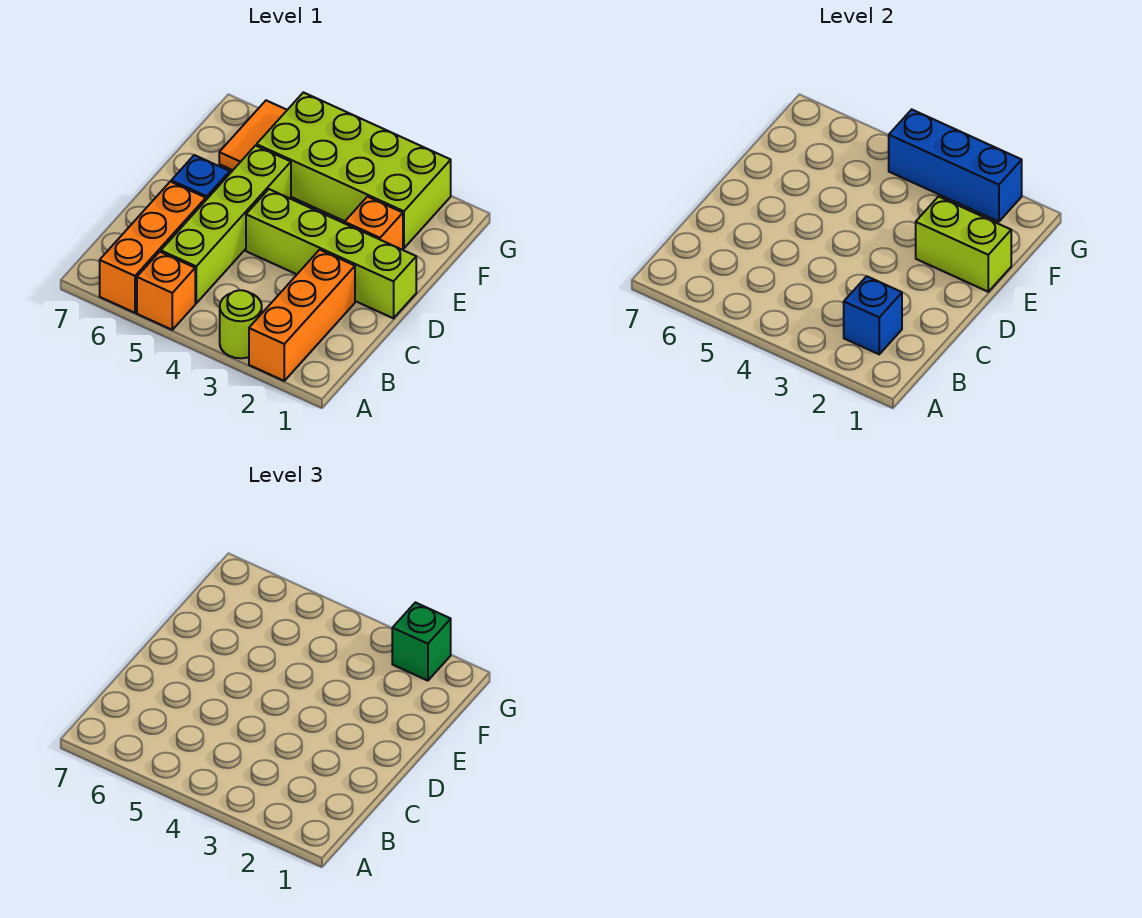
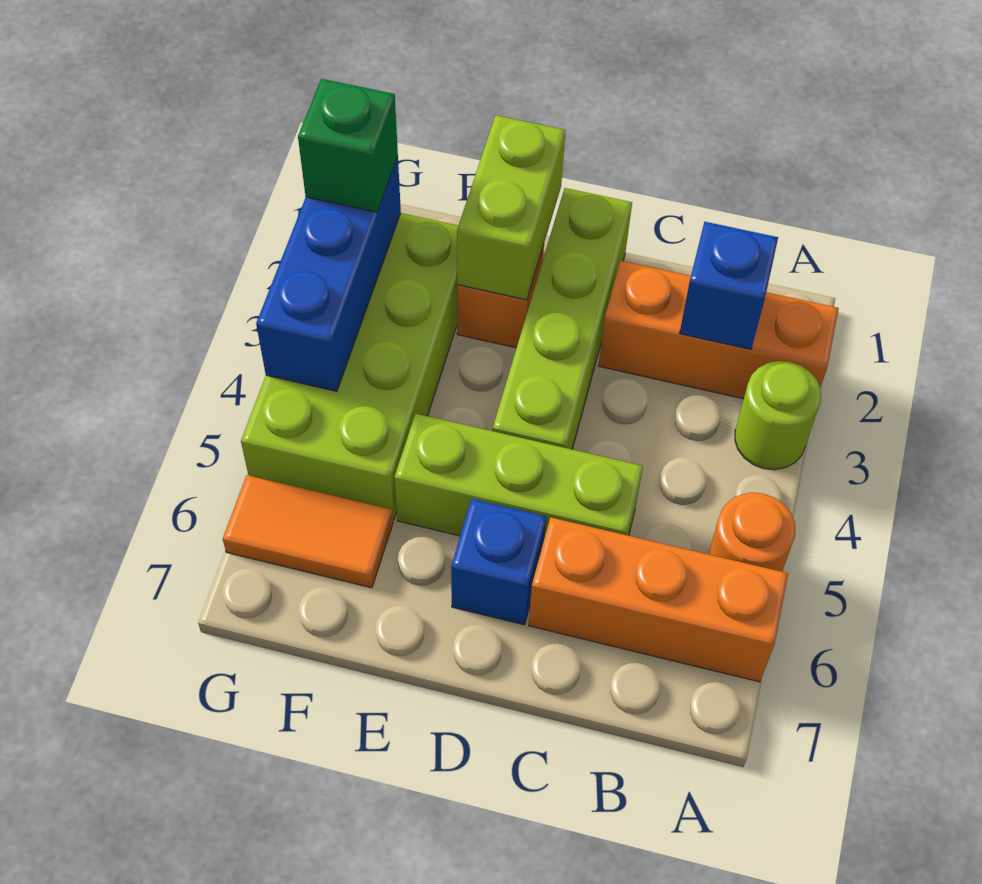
orange brick A5 level 1 -> orange round brick A5 level 1
lime brick B5:E5 level 1 -> lime brick C5:E5 level 1

